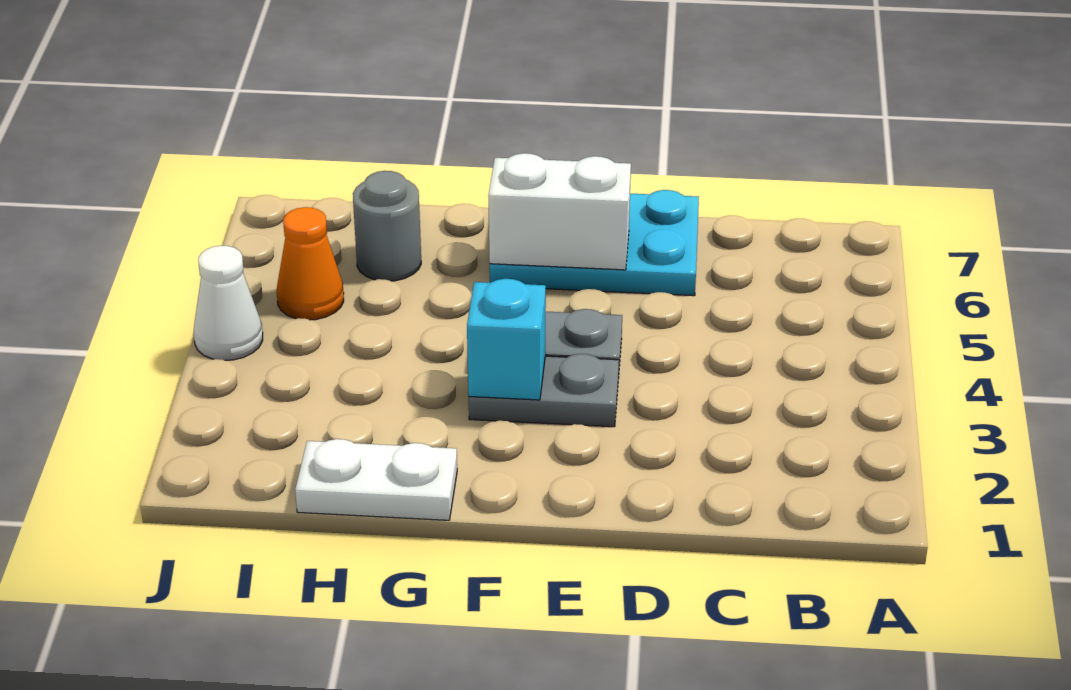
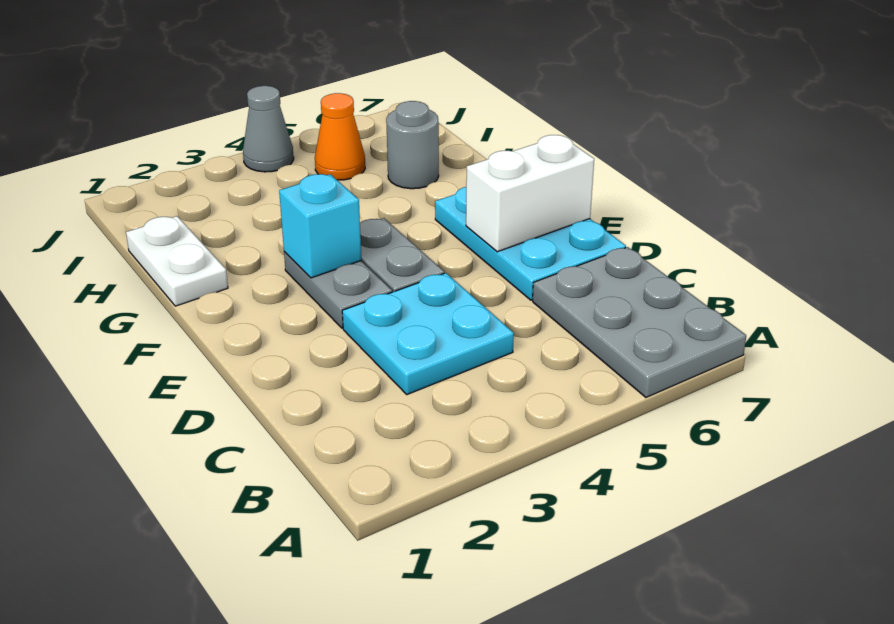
none -> grey plate A6:C7 level 1
none -> cyan plate C3:D4 level 1
white brick E6:F6 level 2 -> white brick E6:E7 level 2
white cone J4 level 1 -> grey cone J4 level 1

